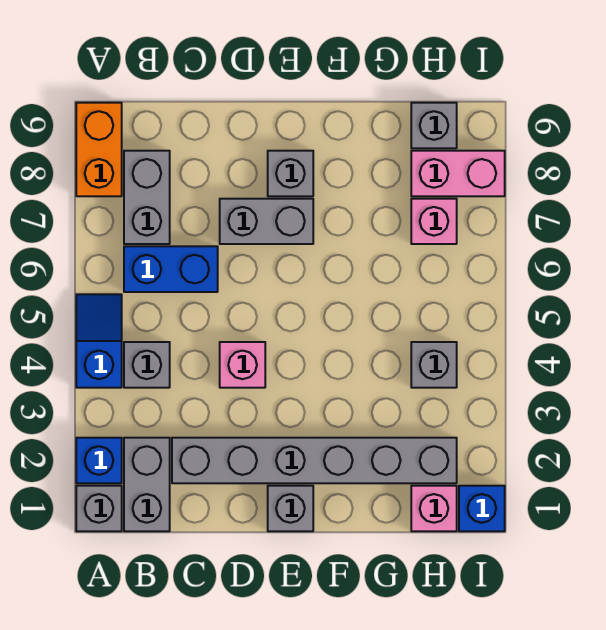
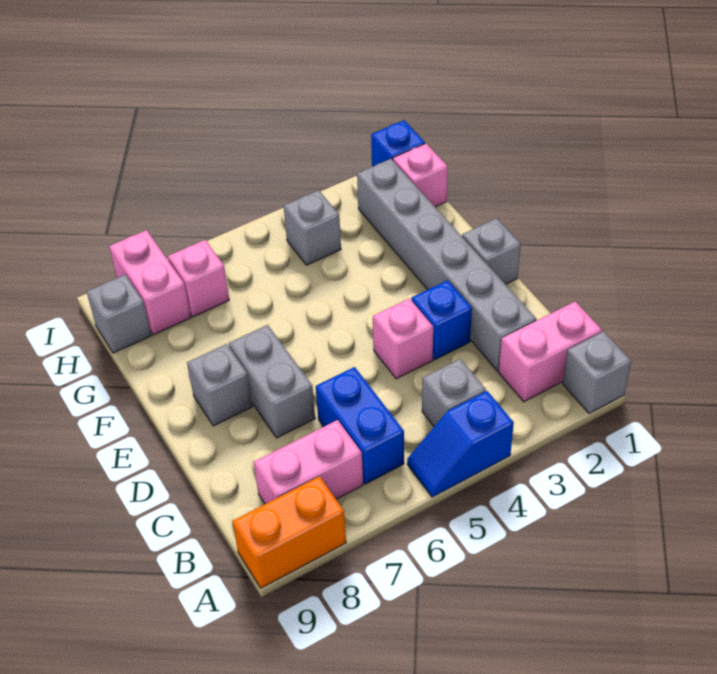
blue brick A2 level 1 -> blue brick D3 level 1
grey brick B1:B2 level 1 -> pink brick B1:B2 level 1
grey brick B7:B8 level 1 -> pink brick B7:B8 level 1

